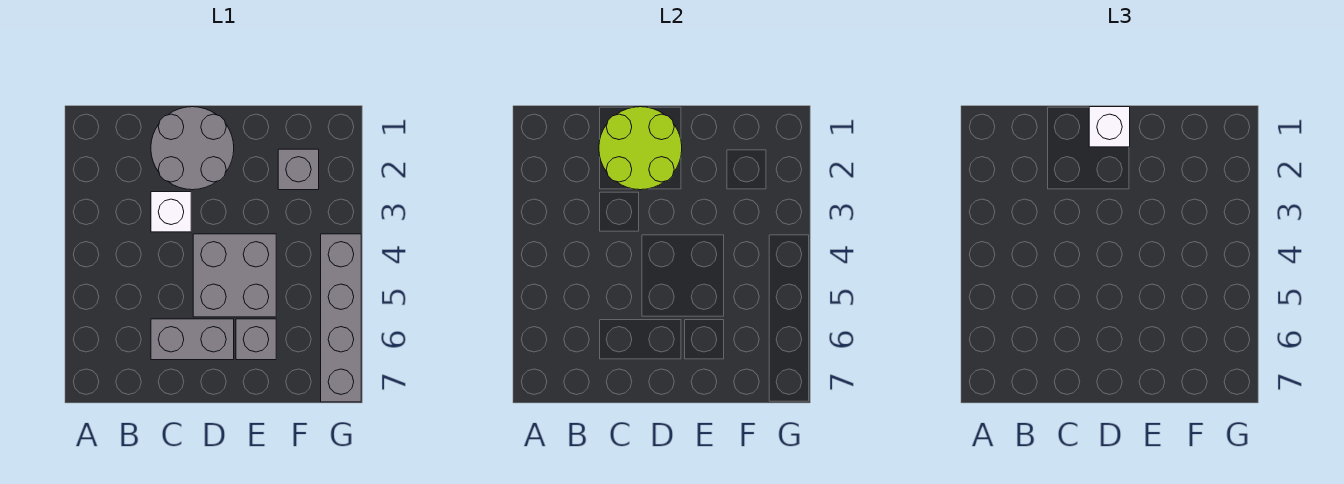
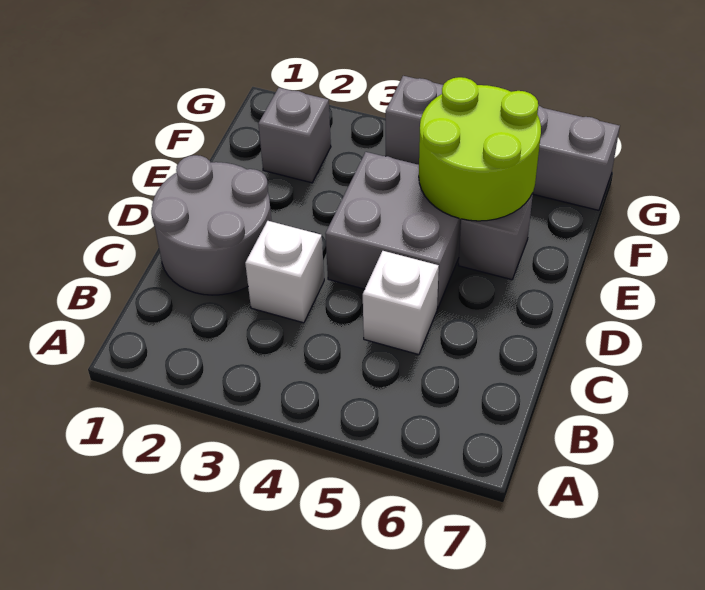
lime round brick C1:D2 level 2 -> lime round brick E5:F6 level 2
grey brick C6:D6 level 1 -> none
white brick D1 level 3 -> white brick C5 level 1

